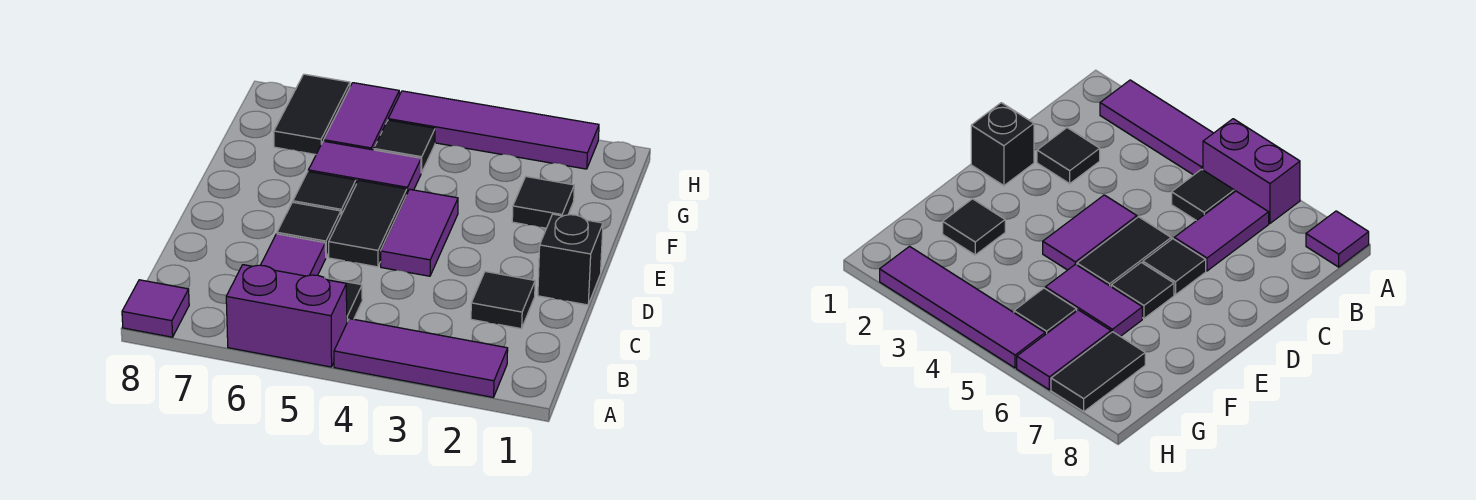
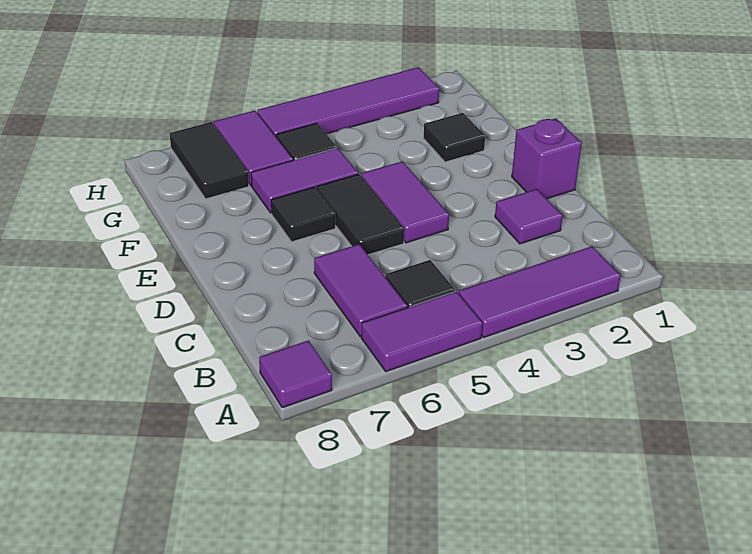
purple brick A5:A6 level 1 -> purple tile A5:A6 level 1
black tile C2 level 1 -> purple tile C2 level 1
black brick D1 level 1 -> purple brick D1 level 1
black tile D6 level 1 -> none

